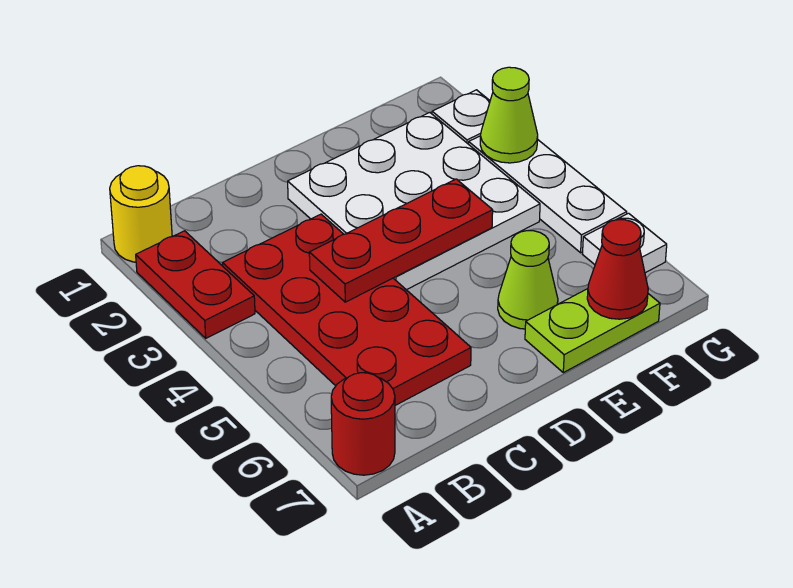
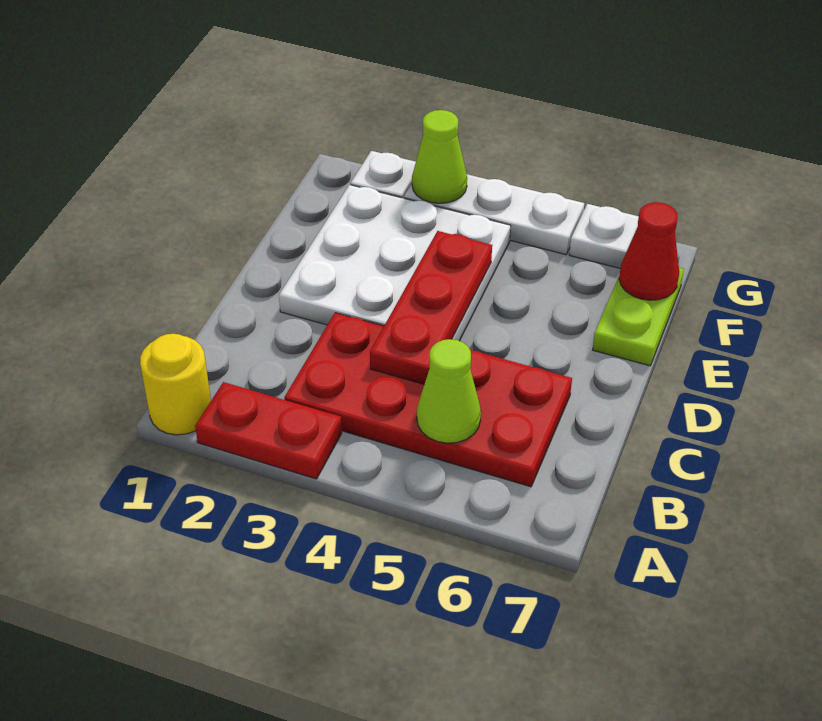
red round brick A7 level 1 -> none
lime cone E6 level 1 -> lime cone B5 level 2

